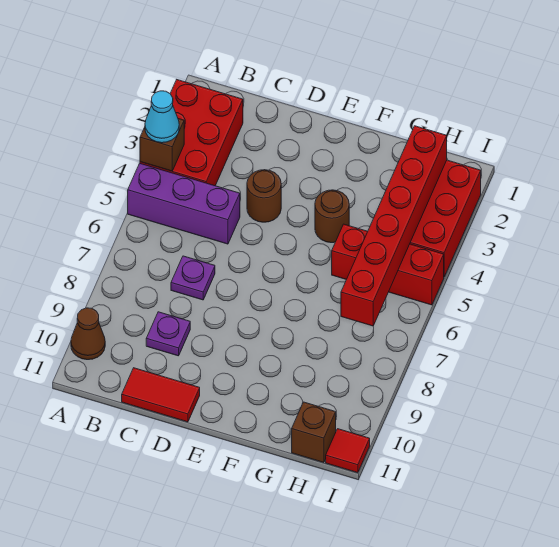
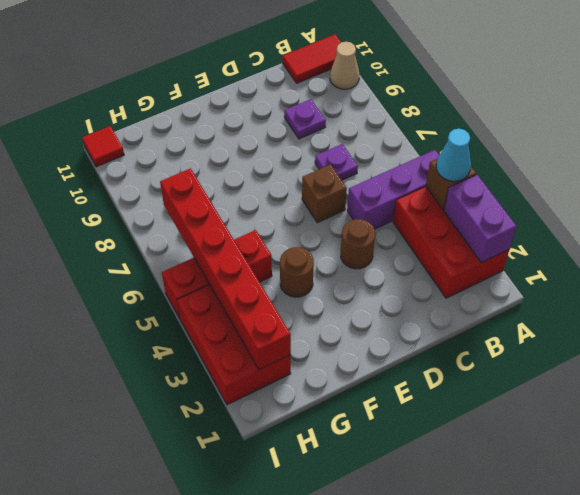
none -> purple brick A2:A3 level 2
brown cone A10 level 1 -> tan cone A10 level 1
red tile C11:D11 level 1 -> red tile A11:B11 level 1
brown brick H11 level 1 -> brown brick D6 level 1

